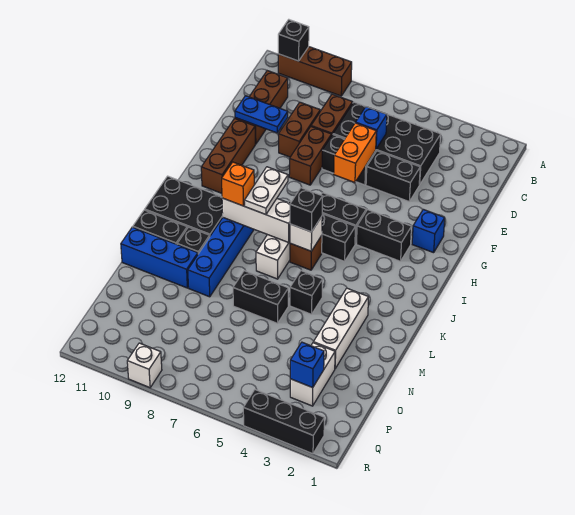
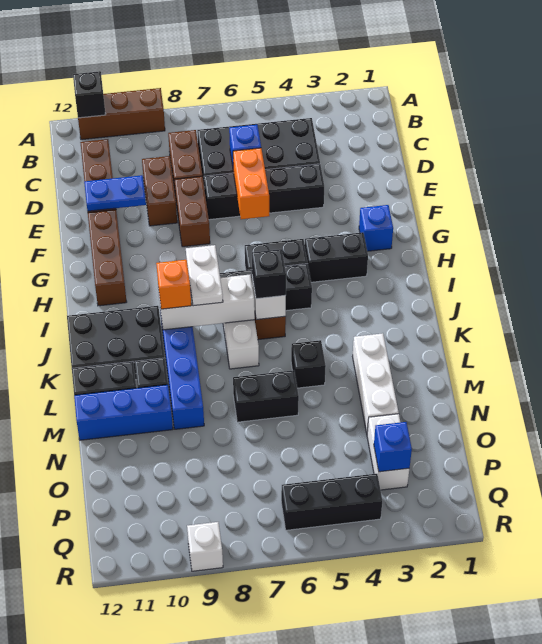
black brick R2:R4 level 1 -> black brick Q4:Q6 level 1

